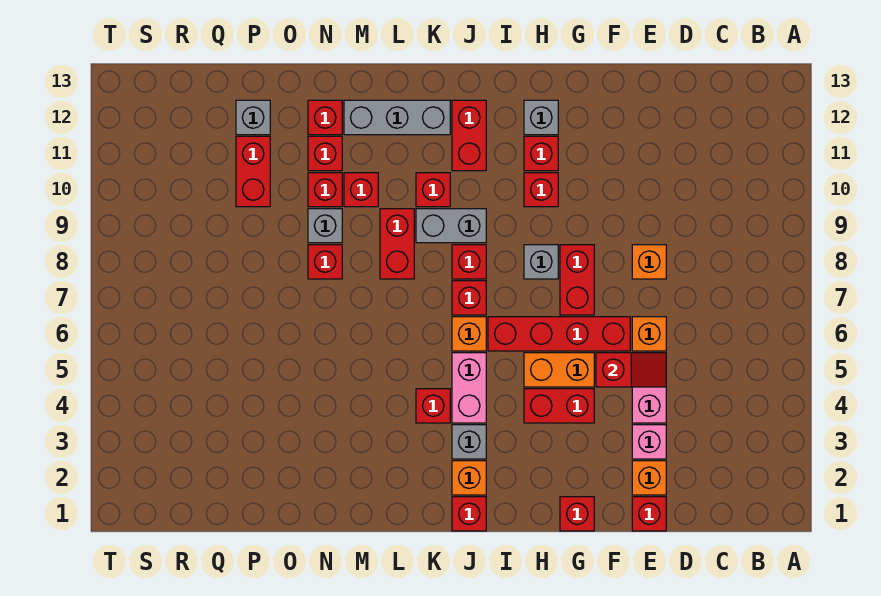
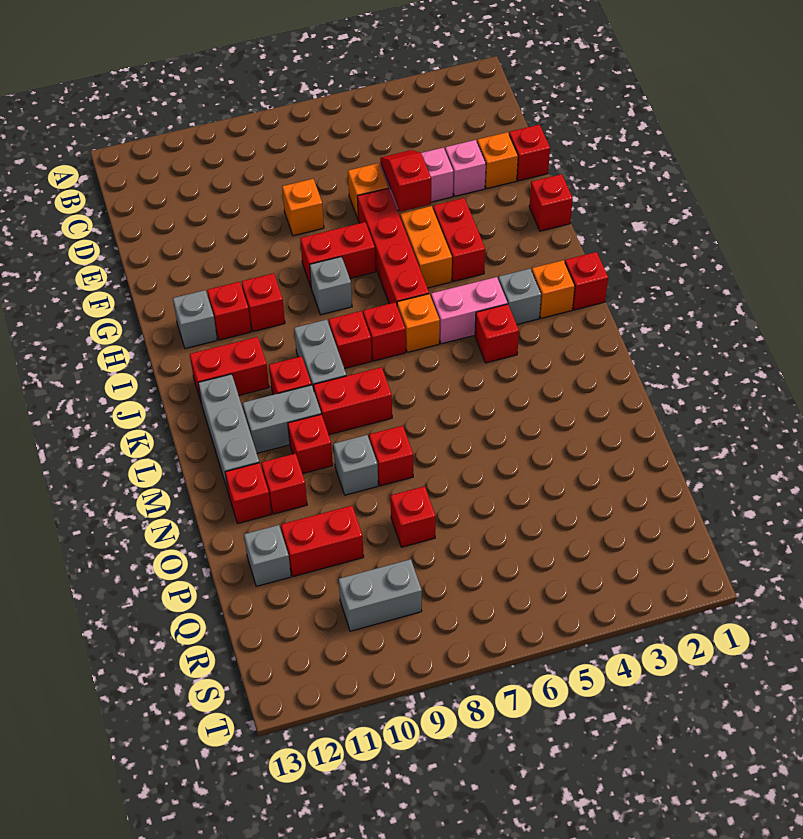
none -> grey brick L10:L11 level 1
red brick N10 level 1 -> red brick P8 level 1
none -> grey brick R9:R10 level 1

